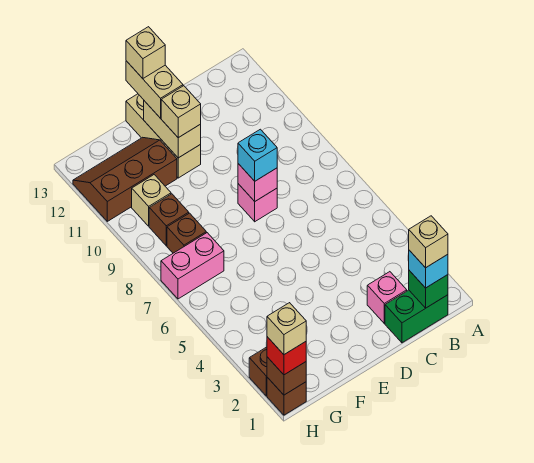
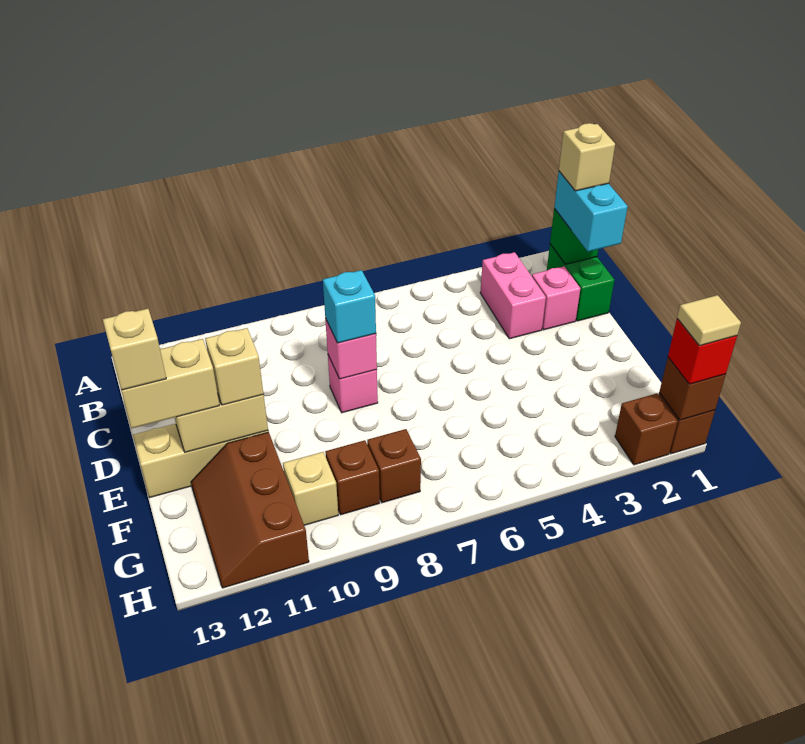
cyan brick B1 level 3 -> cyan brick B1:C1 level 3
pink brick G7:H7 level 1 -> pink brick B3:C3 level 1
tan brick H1 level 4 -> tan tile H1 level 4

